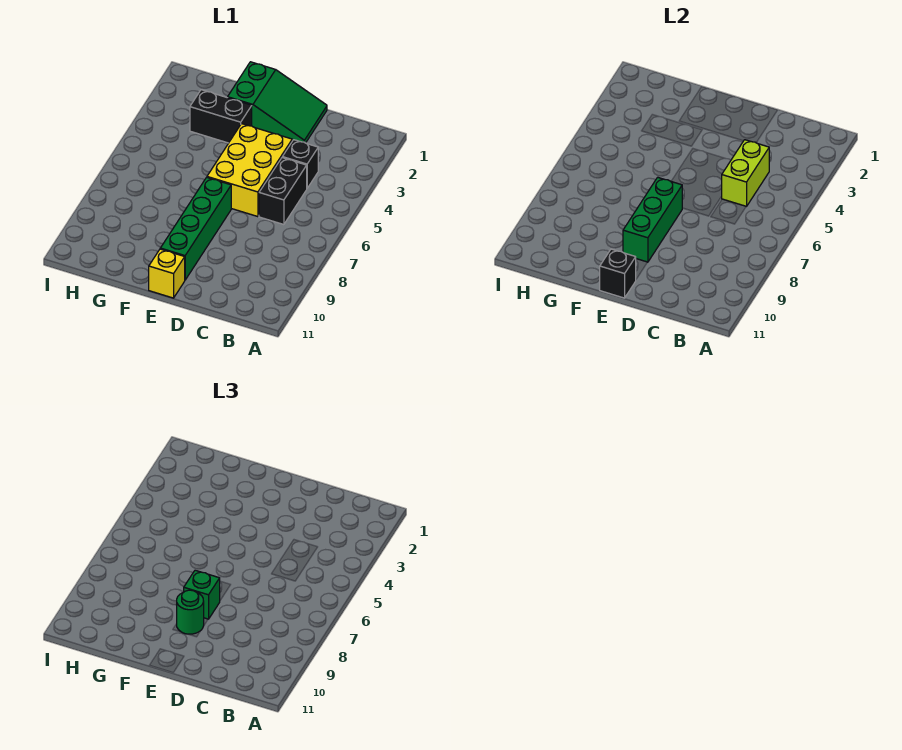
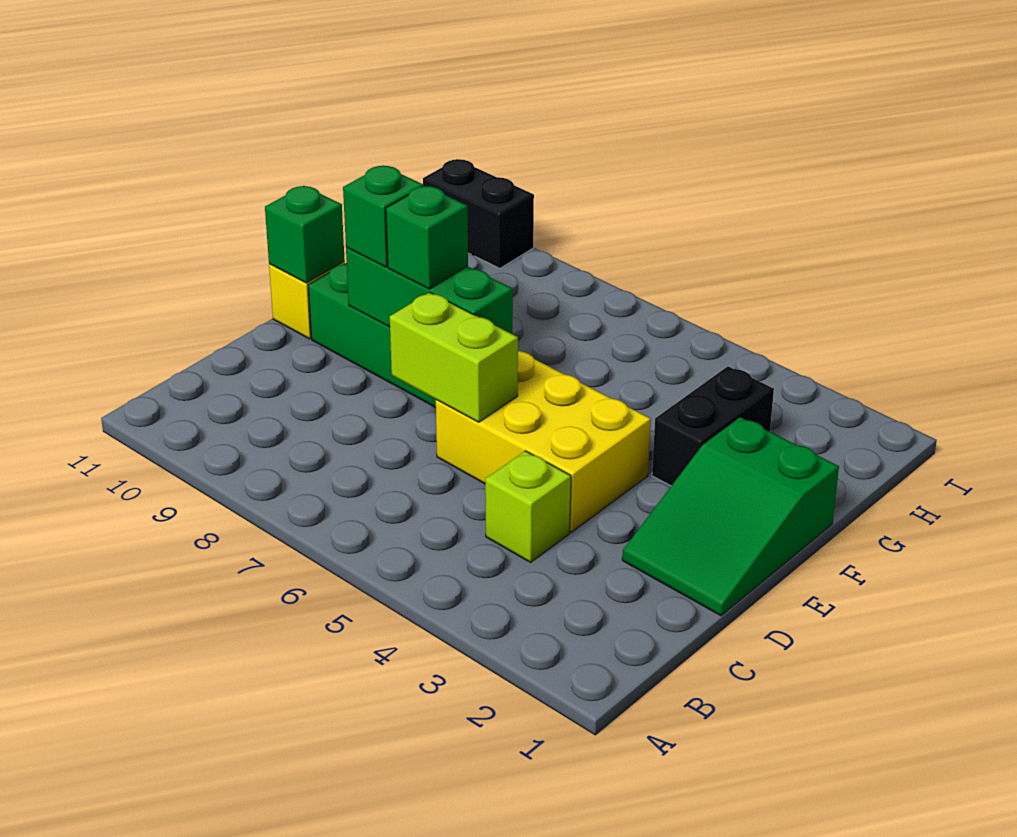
black brick C4 level 1 -> lime brick C4 level 1
lime brick C4:C5 level 2 -> lime brick D6:D7 level 2
black brick C5:C6 level 1 -> black brick I10:I11 level 1
green round brick E9 level 3 -> green brick E9 level 3
black brick E11 level 2 -> green brick E11 level 2

